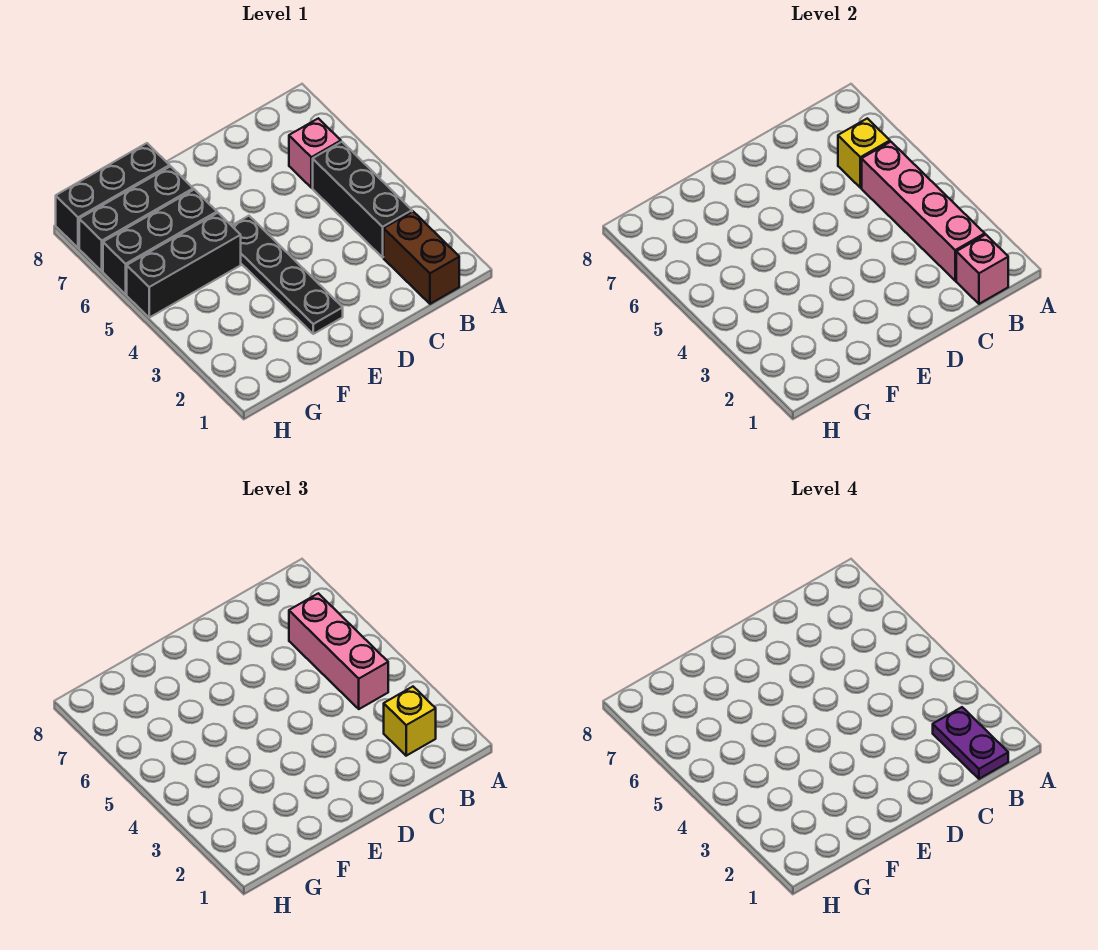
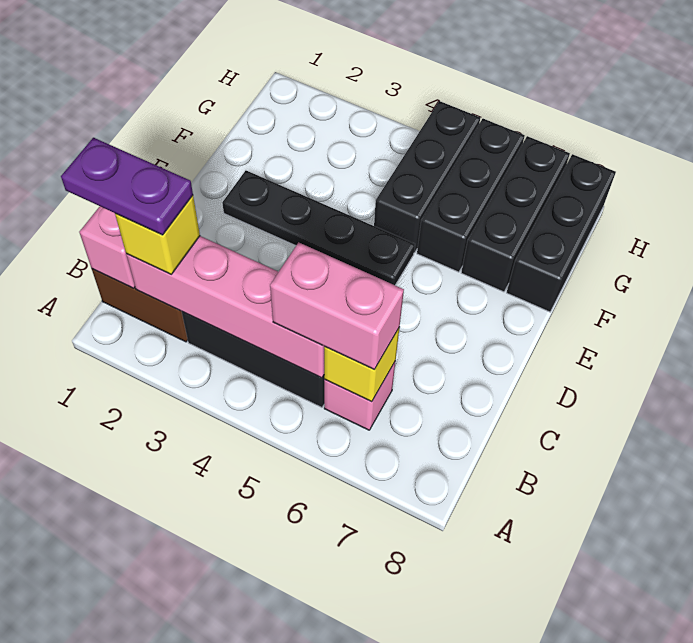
pink brick B4:B6 level 3 -> pink brick B5:B6 level 3

